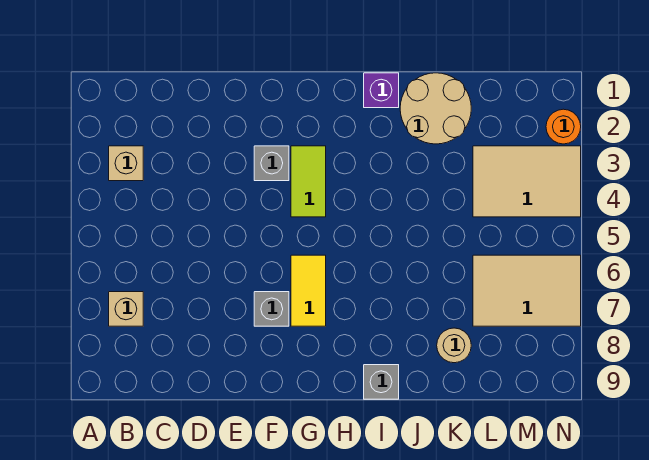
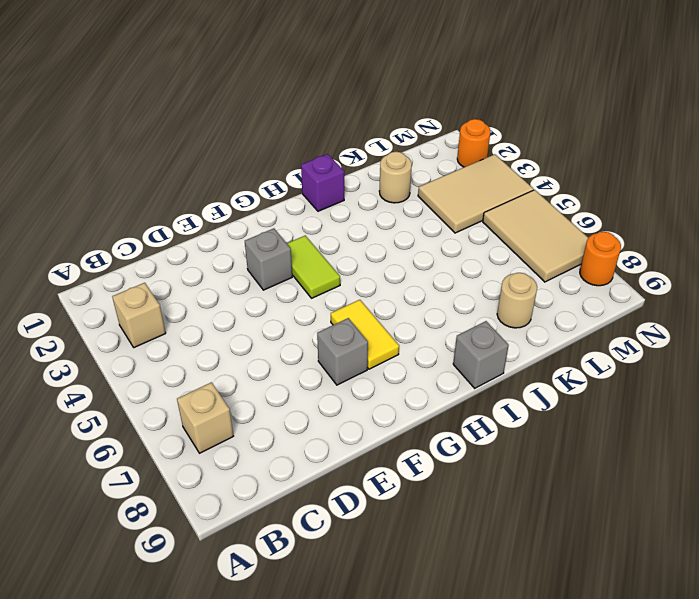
tan round brick J1:K2 level 1 -> tan round brick K2 level 1
tan tile L6:N7 level 1 -> tan tile M5:N7 level 1
none -> orange round brick N8 level 1

